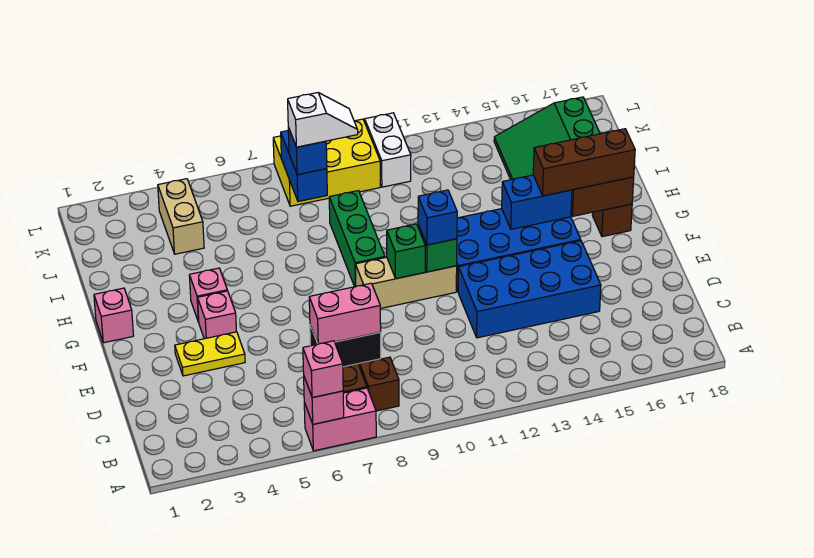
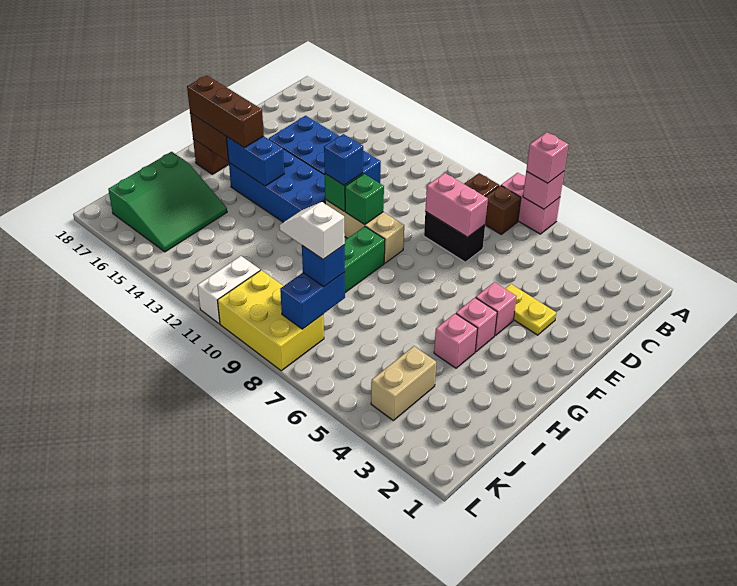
pink brick G1 level 1 -> pink brick H4 level 1

